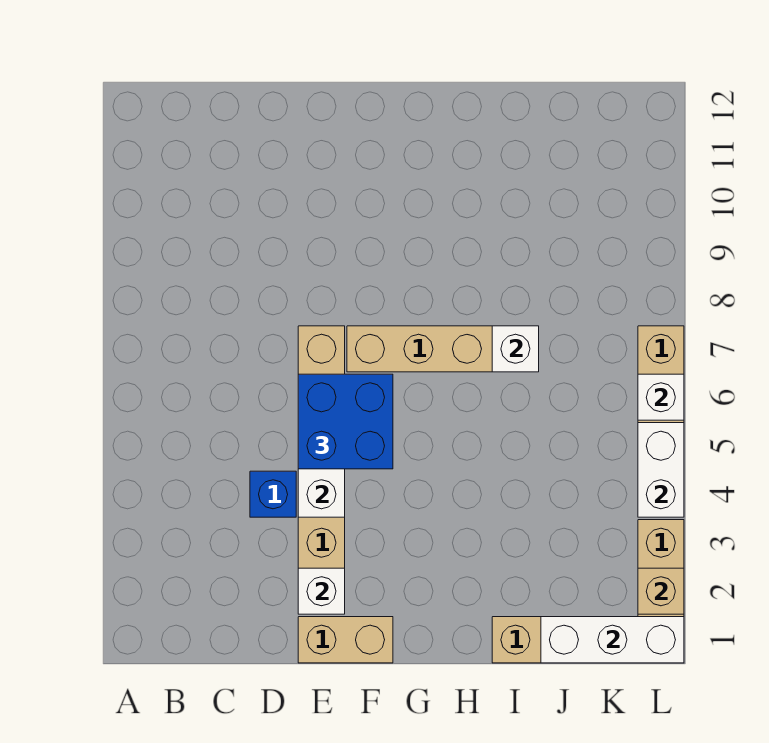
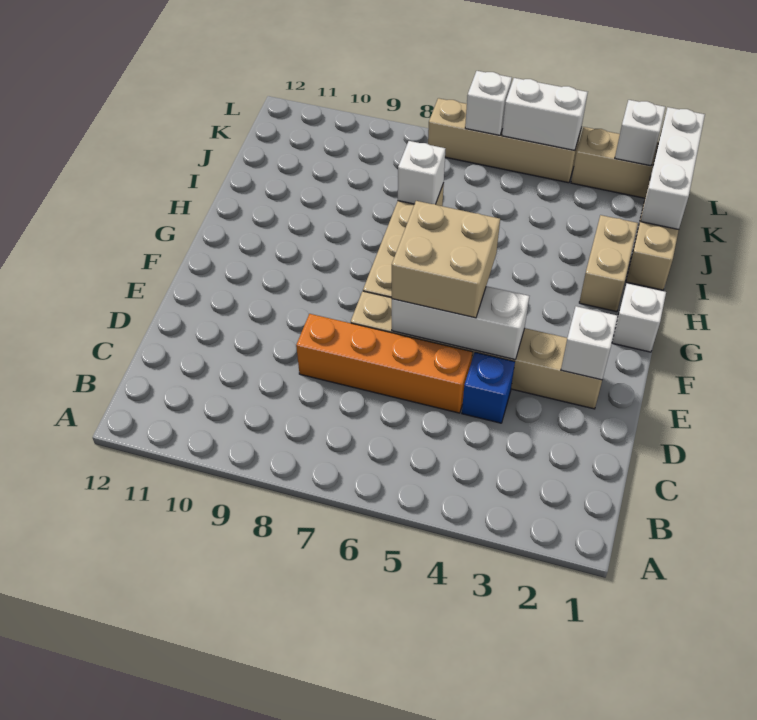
none -> orange brick D5:D8 level 1
tan brick E1:F1 level 1 -> tan brick H2:I2 level 1
blue brick E5:F6 level 3 -> tan brick E5:F6 level 3
none -> white brick G1 level 1
tan brick L2 level 2 -> white brick L2 level 2

